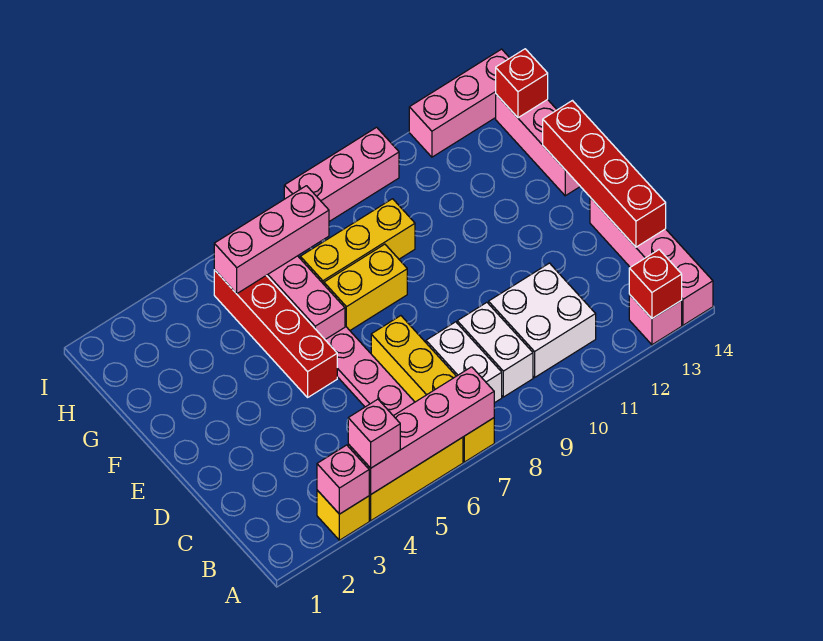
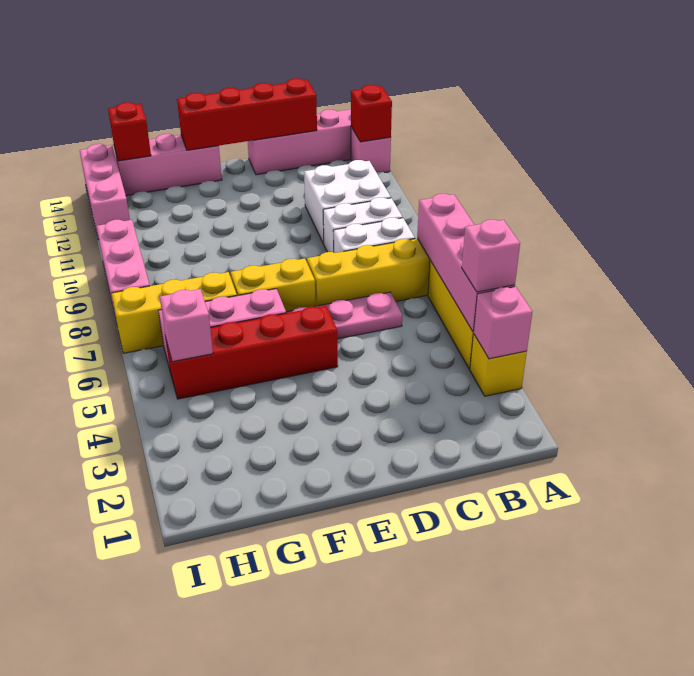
yellow brick F7:F8 level 1 -> yellow brick E7:F7 level 1
yellow brick G7:G9 level 1 -> yellow brick G7:I7 level 1
pink brick H5:H7 level 2 -> pink brick H5 level 2

